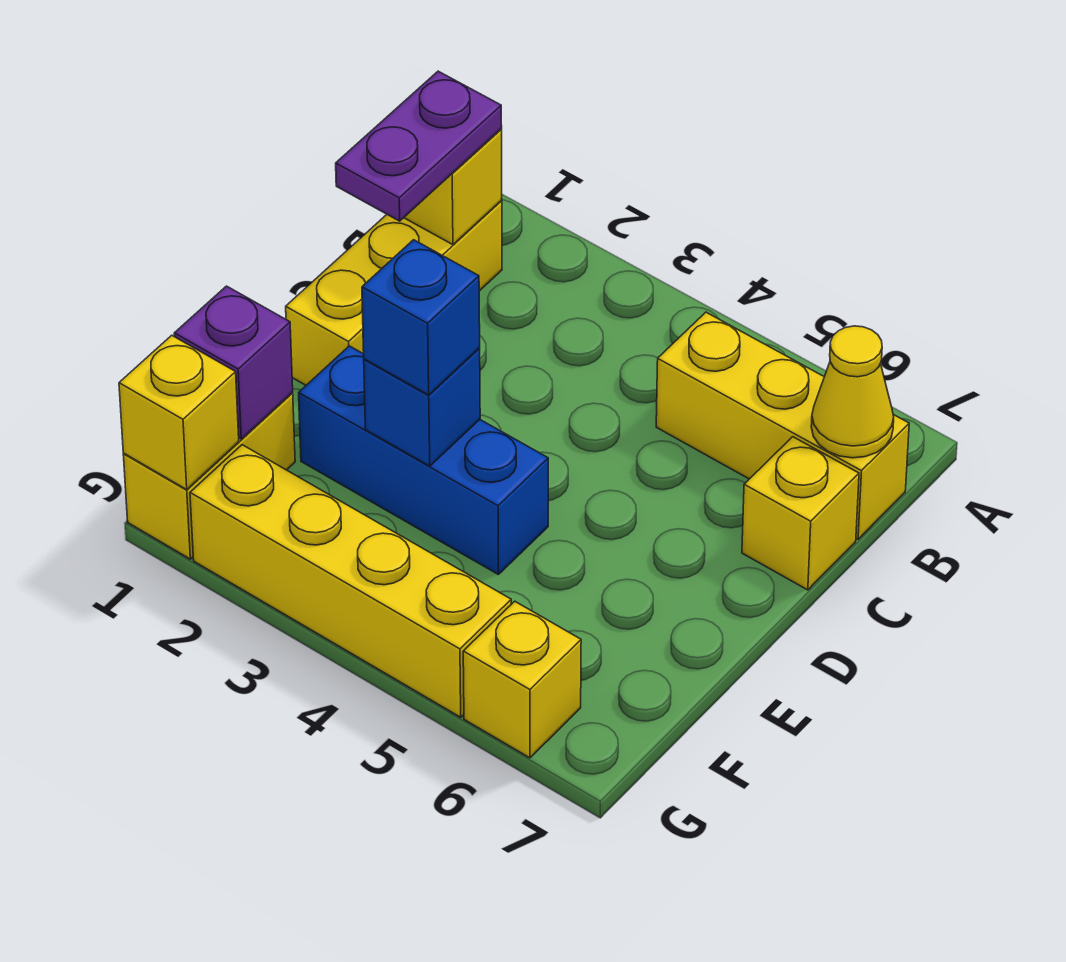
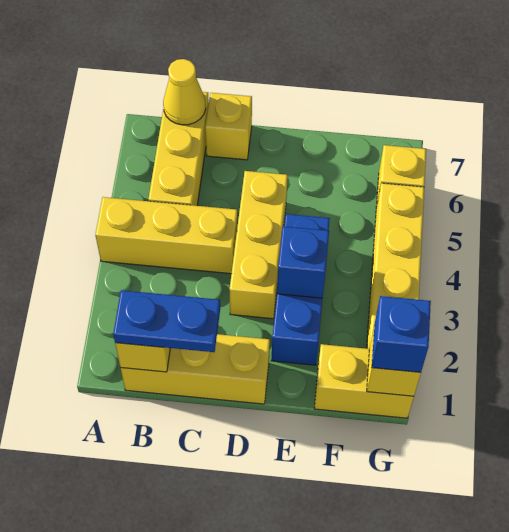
none -> yellow brick A4:C4 level 1
purple plate B1:C1 level 3 -> blue plate B1:C1 level 3
none -> yellow brick D3:D5 level 1
blue brick E3 level 3 -> blue brick G1 level 3
purple brick F1 level 2 -> none

